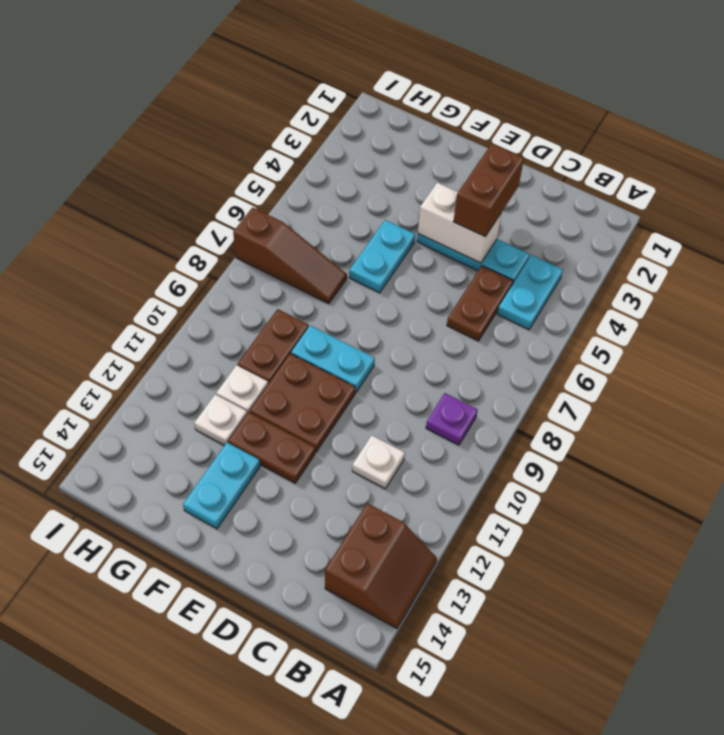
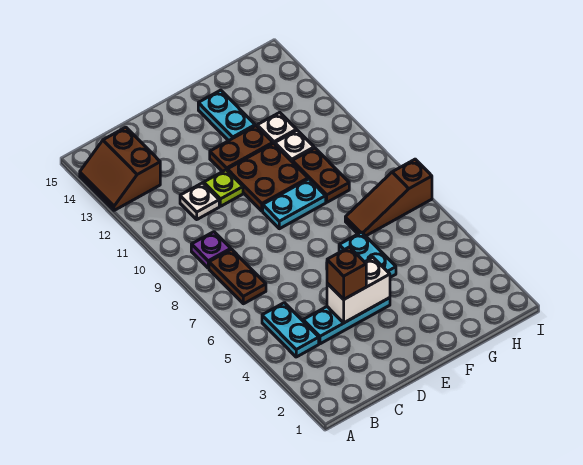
brown plate C5:C6 level 1 -> brown plate B7:B8 level 1
brown brick D3:D4 level 3 -> brown brick D4 level 3
none -> lime plate D11 level 1

